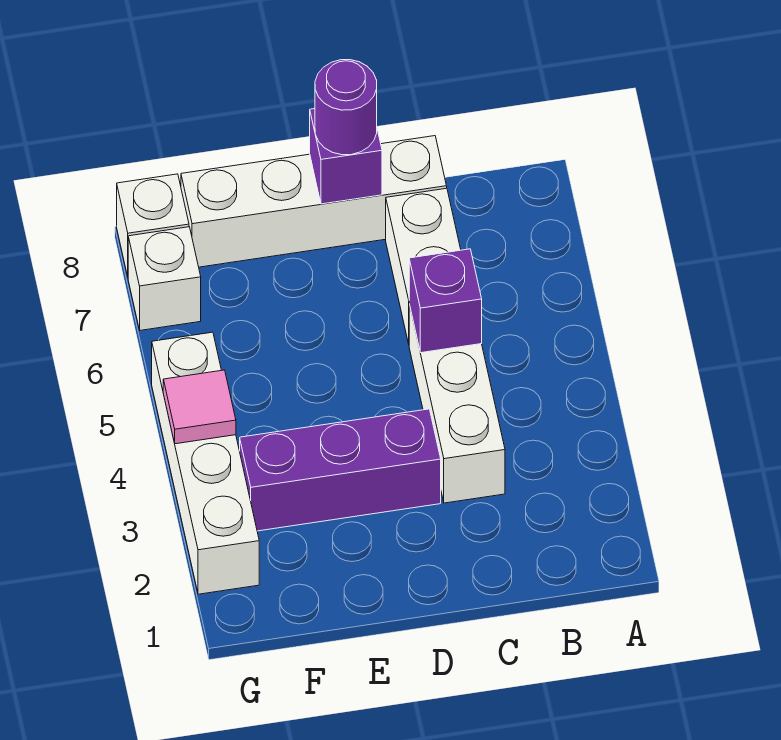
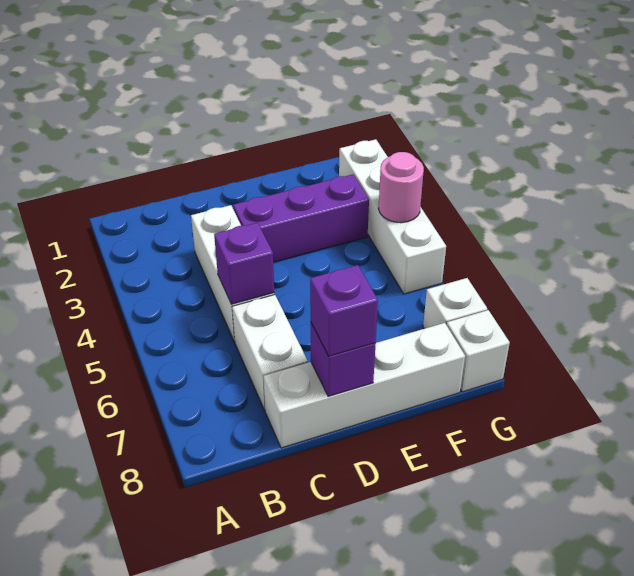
purple round brick D8 level 3 -> purple brick D8 level 3
pink tile G4 level 2 -> pink round brick G4 level 2

